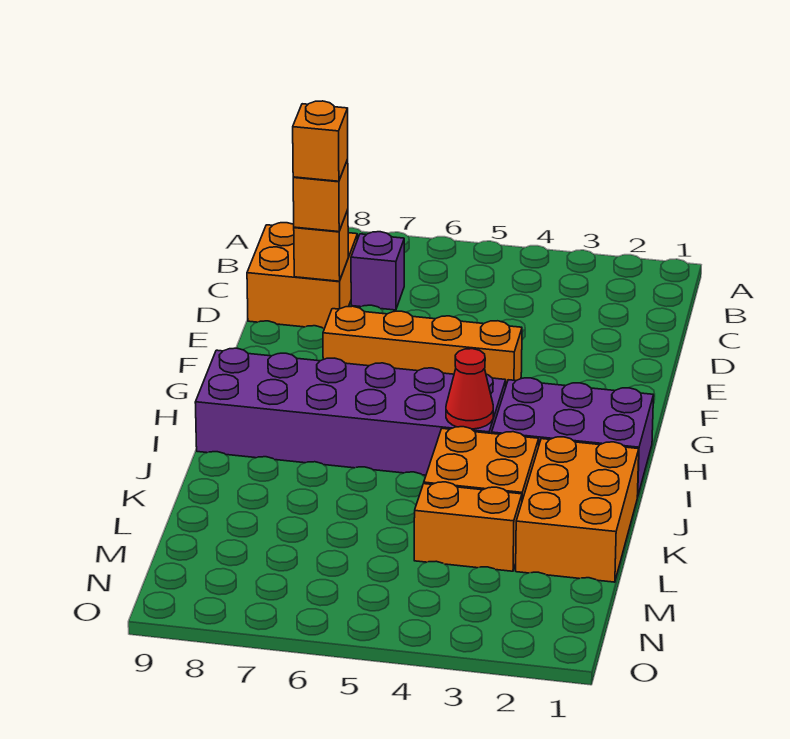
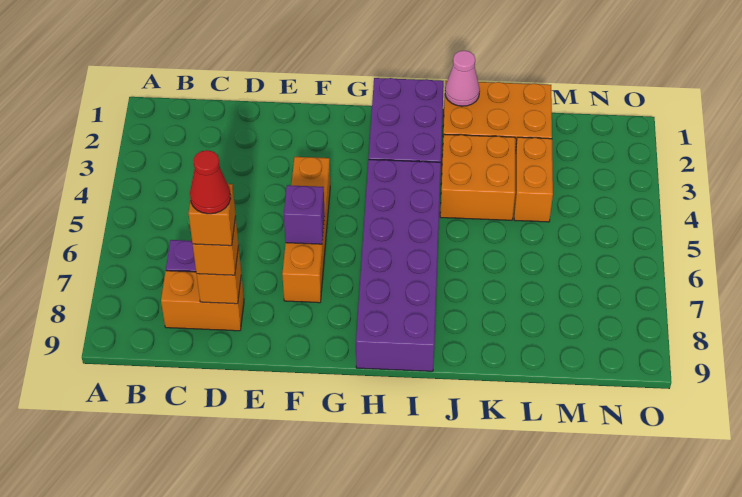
orange brick C8:D9 level 1 -> orange brick C8:D8 level 1
none -> purple brick F6 level 2
red cone I4 level 2 -> red cone D8 level 5
none -> pink cone J1 level 2

